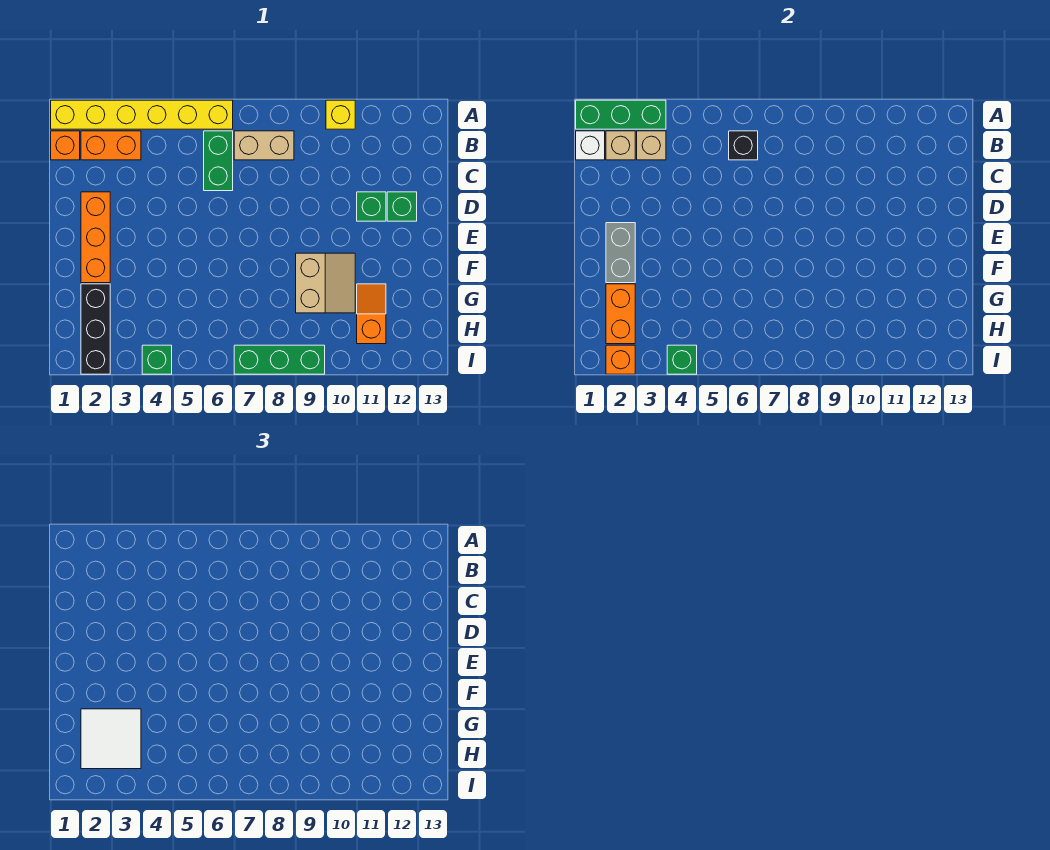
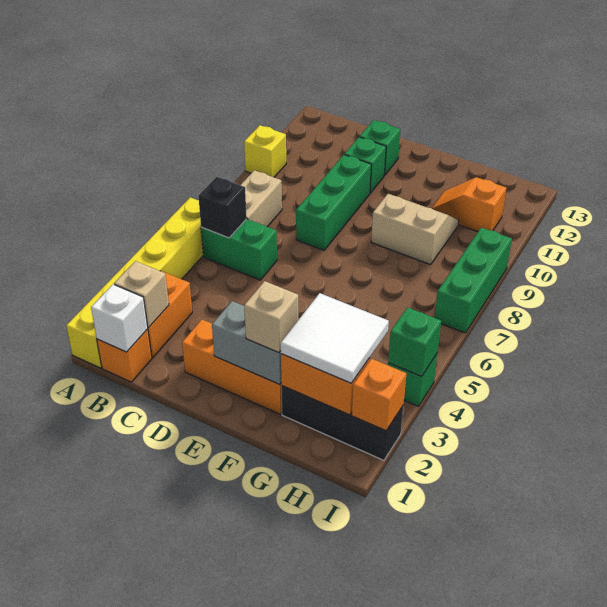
green brick A1:A3 level 2 -> green brick D8:D10 level 1
tan brick B3 level 2 -> tan brick F2 level 3

